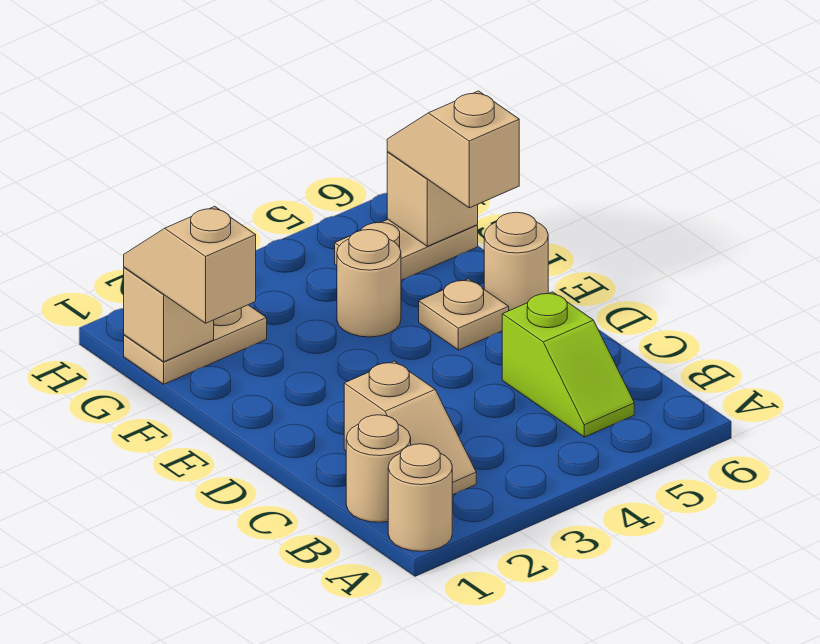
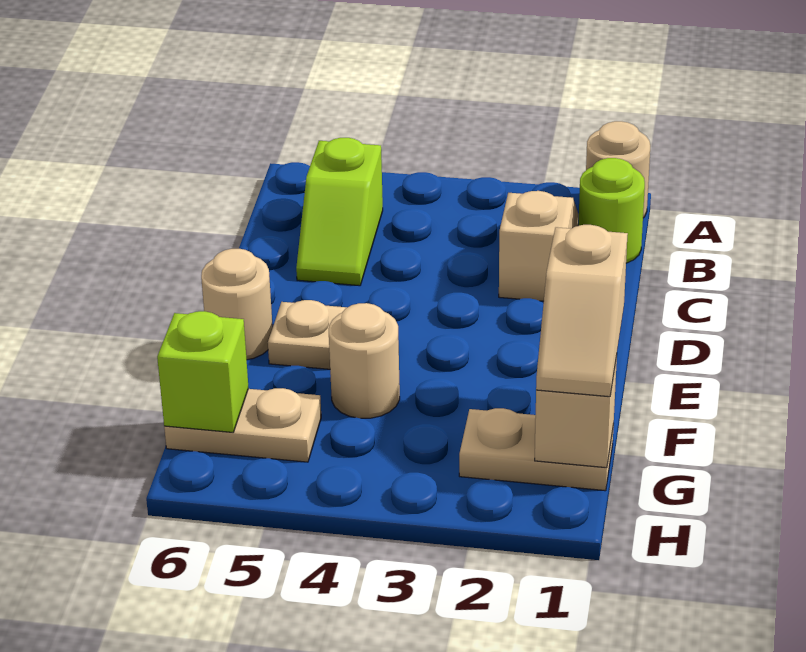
tan round brick B1 level 1 -> lime round brick B1 level 1
lime slope B5:C5 level 1 top C -> lime slope B5:C5 level 1 top B
tan slope F6:G6 level 3 top F -> none
tan brick G6 level 2 -> lime brick G6 level 2

